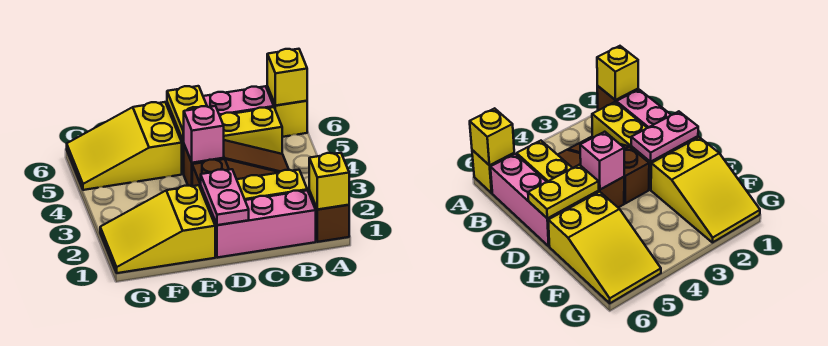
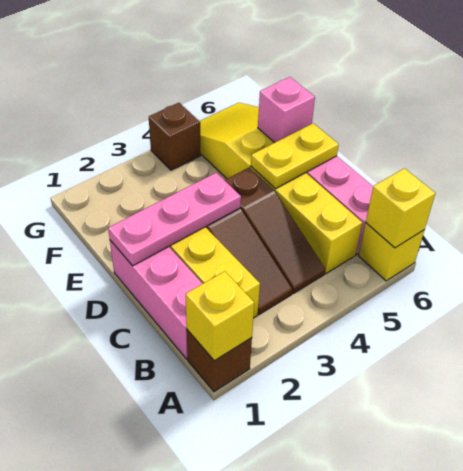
pink plate D1:D2 level 2 -> pink plate D1:D3 level 2
pink brick D4 level 2 -> pink brick E6 level 2
yellow slope E1:G2 level 1 top E -> none
none -> brown brick G4 level 1

